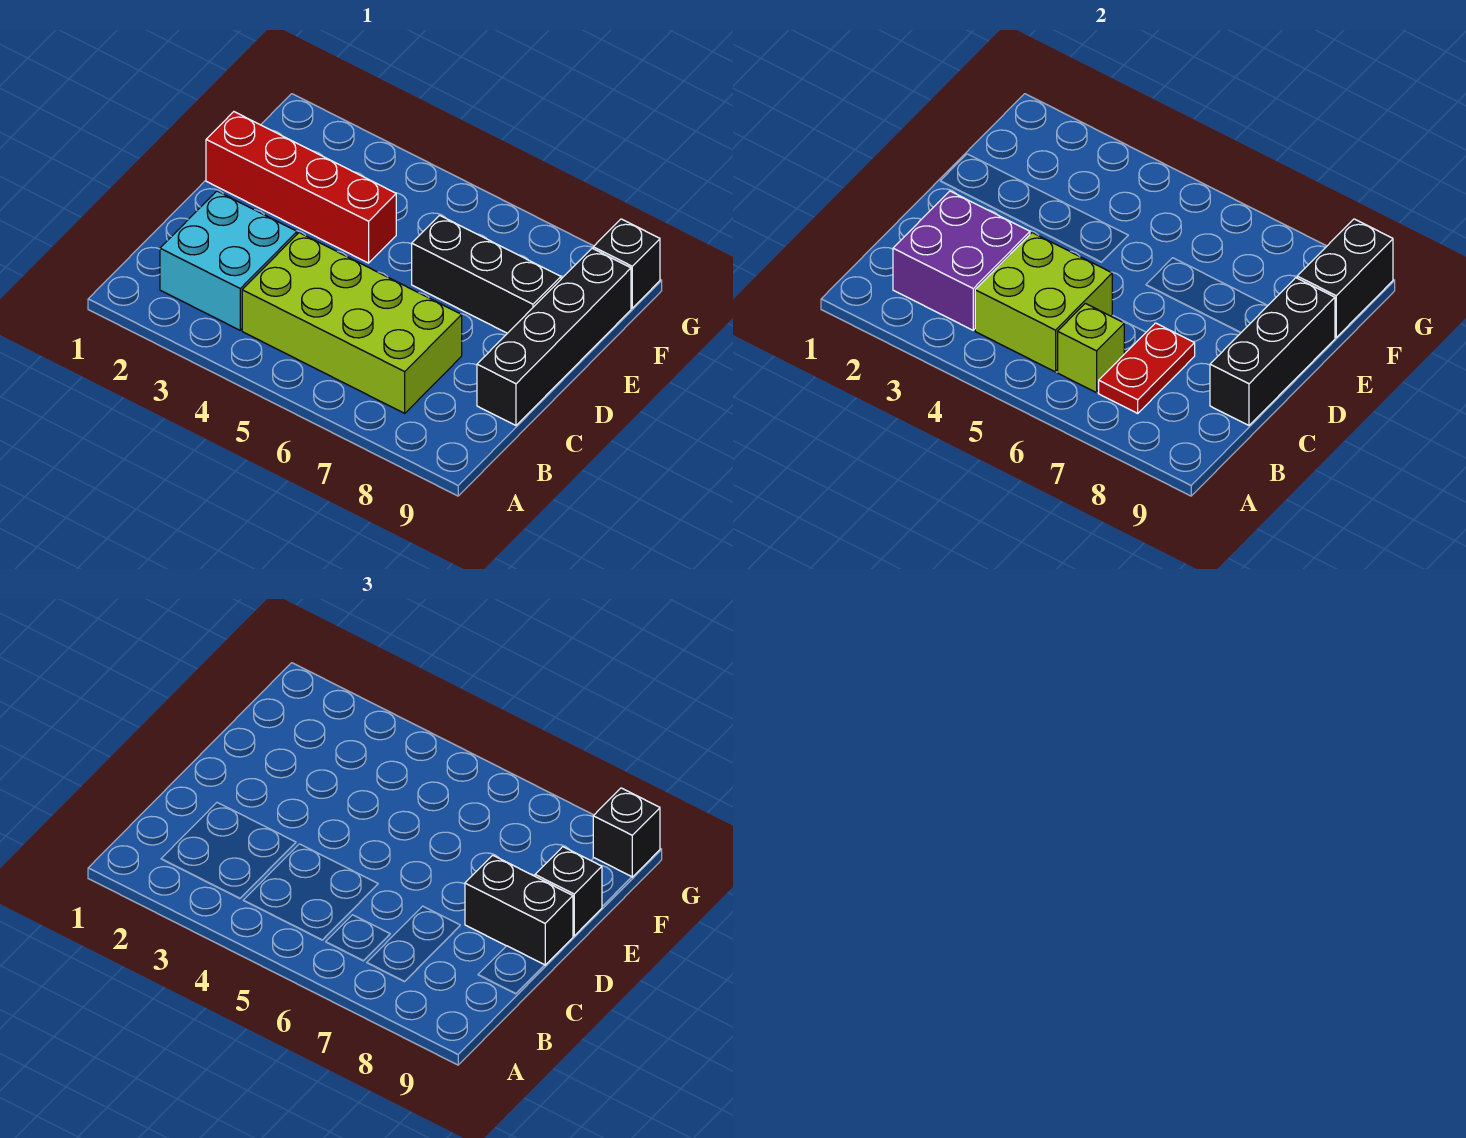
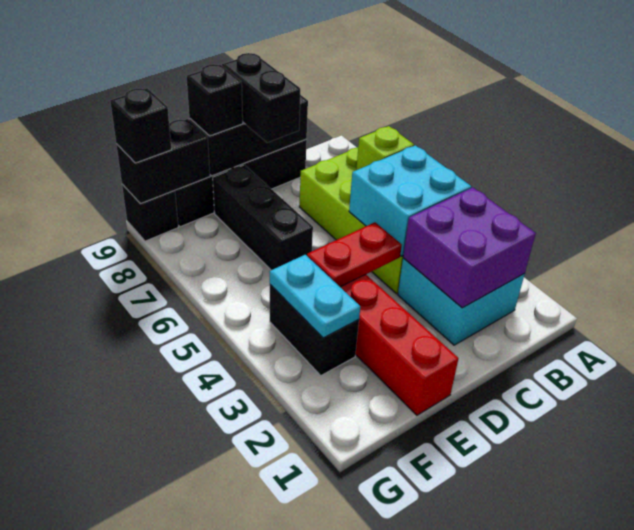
lime brick B4:C5 level 2 -> cyan brick B4:C5 level 2
red plate B7:C7 level 2 -> red plate D4:E4 level 2
none -> black brick F3:F4 level 1
none -> cyan plate F3:F4 level 2

